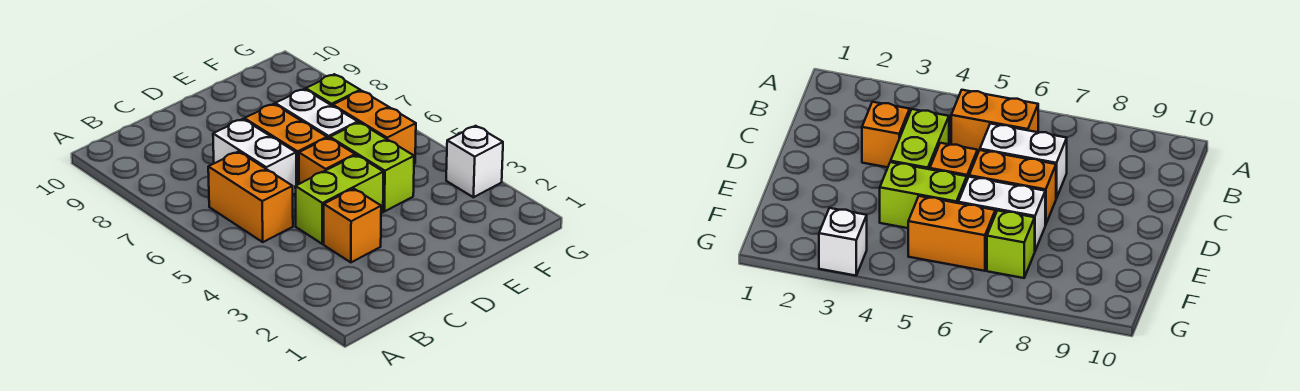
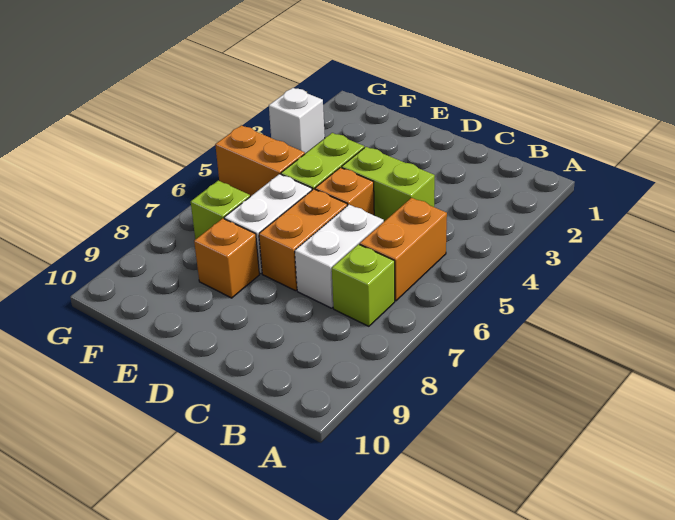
none -> lime brick B7 level 1
orange brick C3 level 1 -> orange brick E8 level 1
orange brick F5:F6 level 1 -> orange brick F5:G5 level 1

